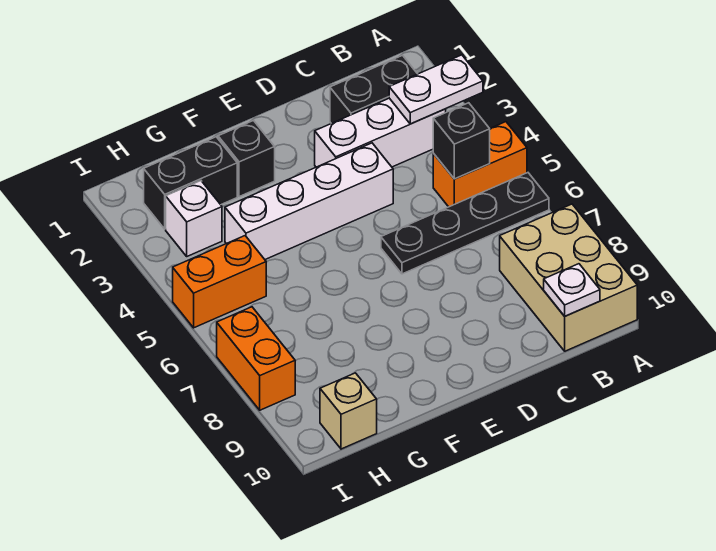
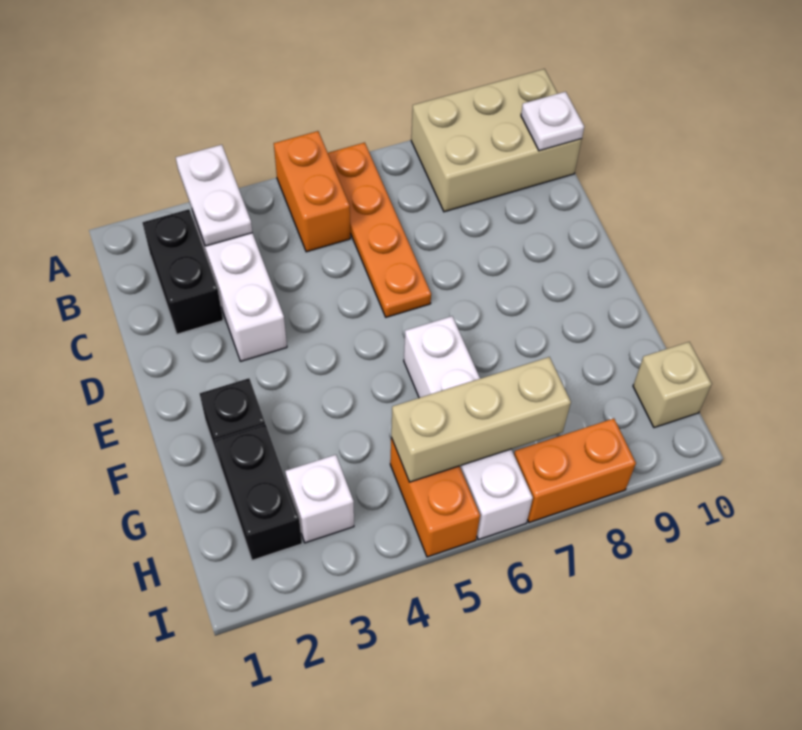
black plate A6:D6 level 1 -> orange plate A6:D6 level 1
black brick B5 level 2 -> none
white brick D4:G4 level 1 -> white brick F6:I6 level 1
none -> tan brick H5:H7 level 2

